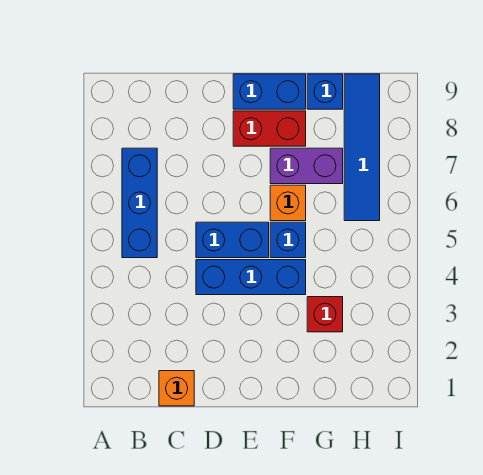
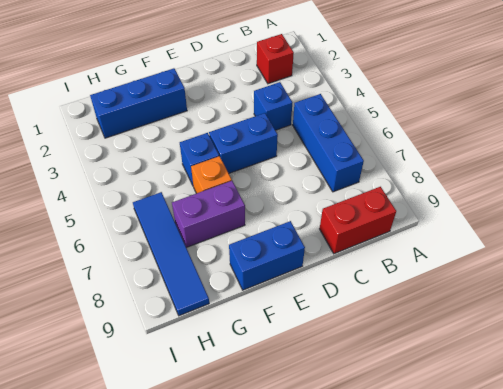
orange brick C1 level 1 -> none
blue brick D4:F4 level 1 -> blue brick F2:H2 level 1
red brick E8:F8 level 1 -> red brick B9:C9 level 1
red brick G3 level 1 -> red brick B2 level 1
blue brick G9 level 1 -> blue brick C4 level 1

